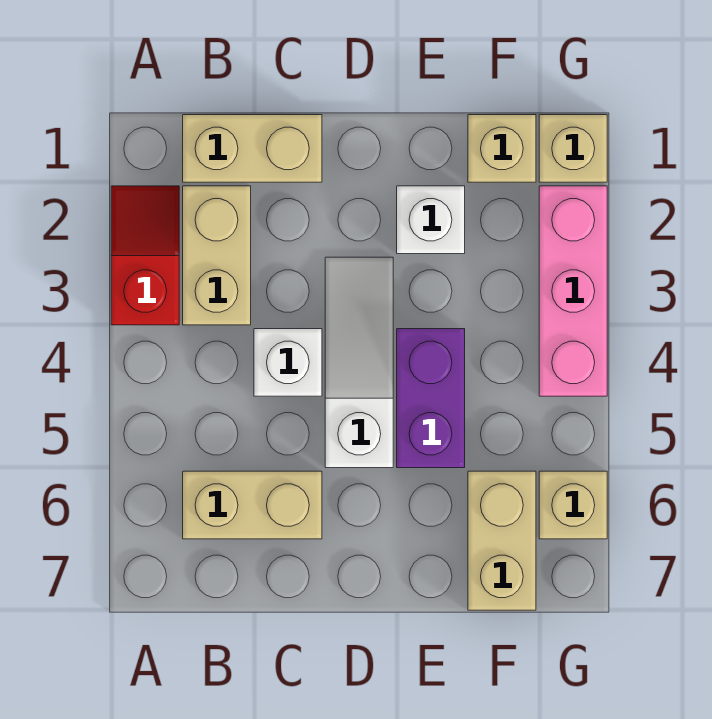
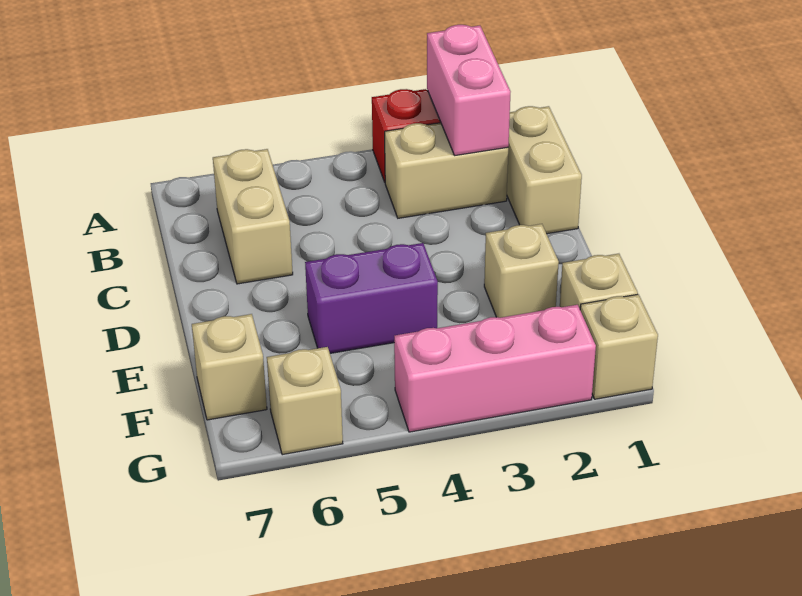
none -> pink brick A2:B2 level 2
white brick C4 level 1 -> none
white slope D3:D5 level 1 top 5 -> none
white brick E2 level 1 -> tan brick E2 level 1
tan brick F6:F7 level 1 -> tan brick F7 level 1

